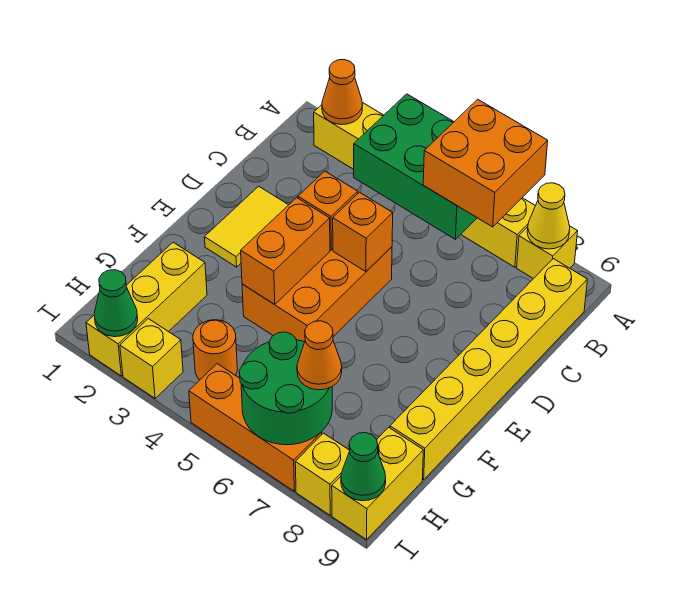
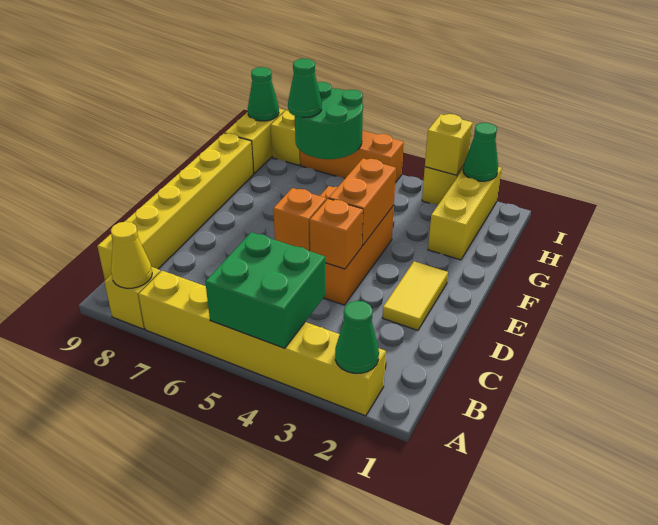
orange cone A2 level 2 -> green cone A2 level 2
green brick A4:B6 level 2 -> green brick A4:B5 level 2
orange brick A6:B7 level 3 -> none
orange round brick H4 level 1 -> none
orange cone H7 level 3 -> green cone H7 level 3
none -> yellow brick I3 level 2

